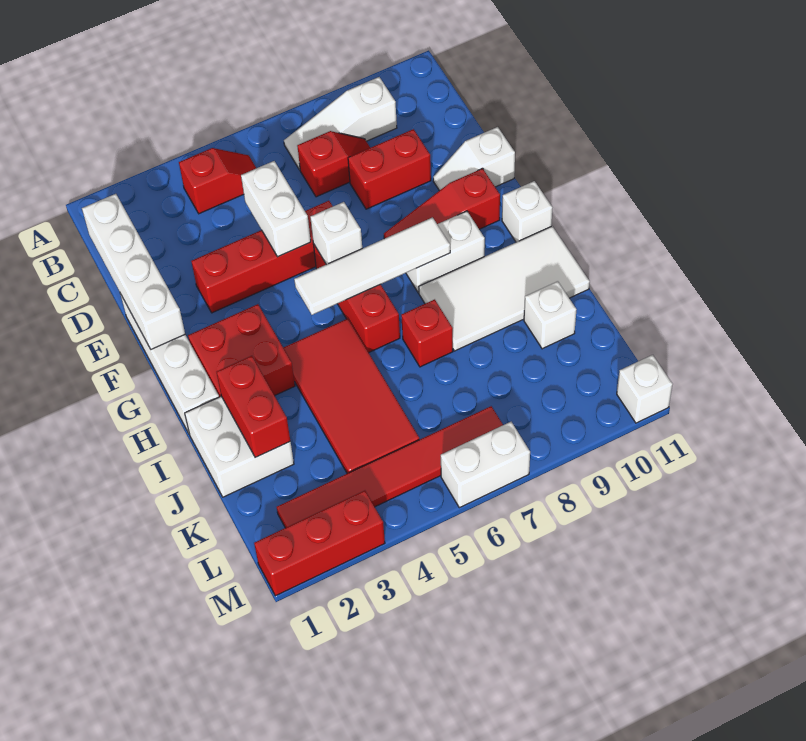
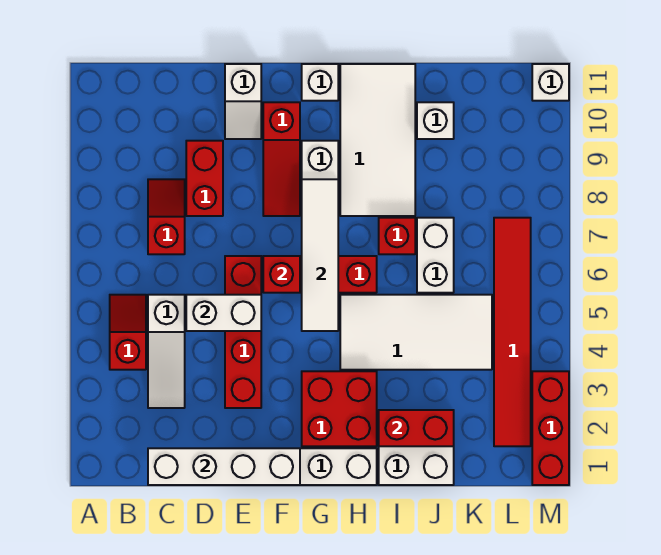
white slope B7:B9 level 1 top 9 -> white slope C3:C5 level 1 top 5
white brick F6 level 2 -> red brick F6 level 2
red tile H4:K5 level 1 -> white tile H4:K5 level 1
white brick M6:M7 level 1 -> white brick J6:J7 level 1

